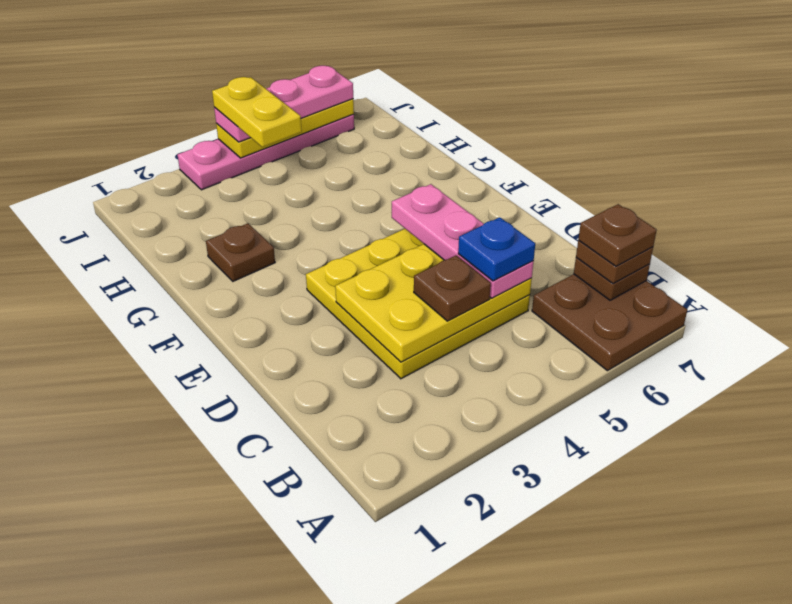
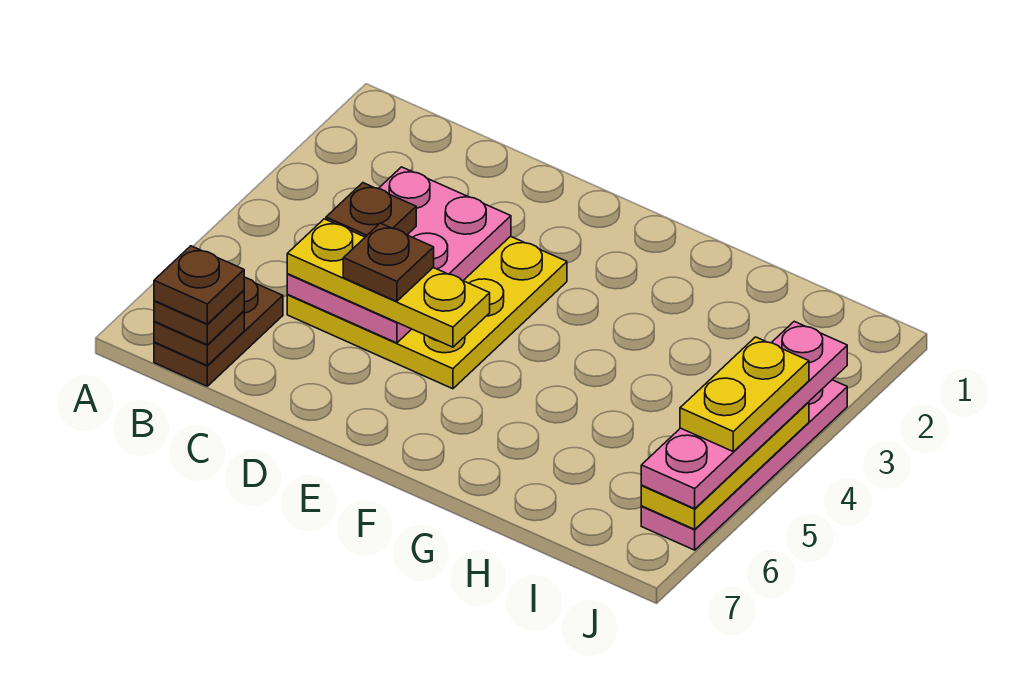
brown plate A6:B7 level 1 -> brown plate B6:B7 level 1
yellow plate C3:D5 level 2 -> pink plate C3:D5 level 2
pink plate C5:E5 level 3 -> yellow plate C5:E5 level 3
blue plate C5 level 4 -> none
brown plate G2 level 1 -> brown plate D5 level 4
yellow plate I4:J4 level 4 -> yellow plate J4:J5 level 4
pink plate J4:J6 level 3 -> pink plate J3:J6 level 3

